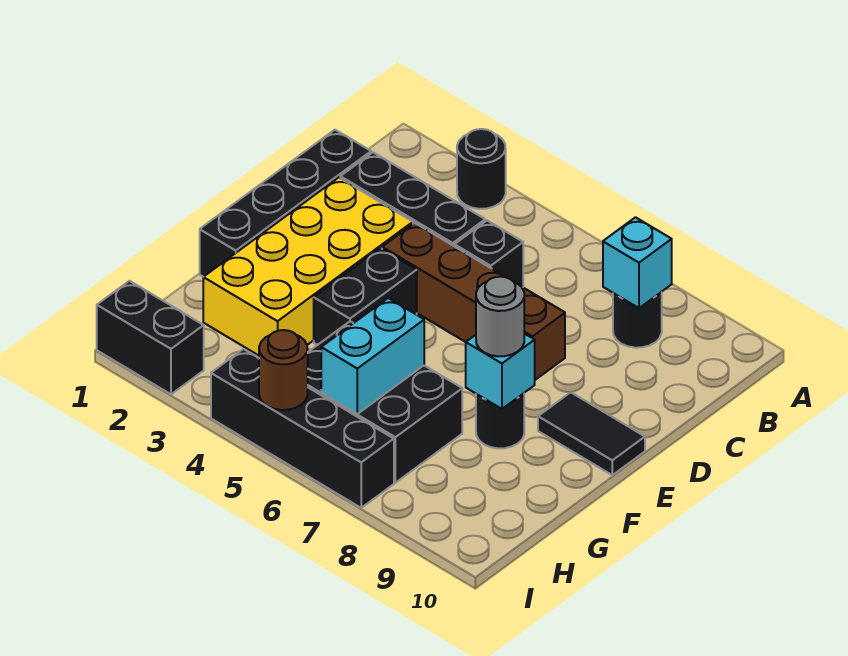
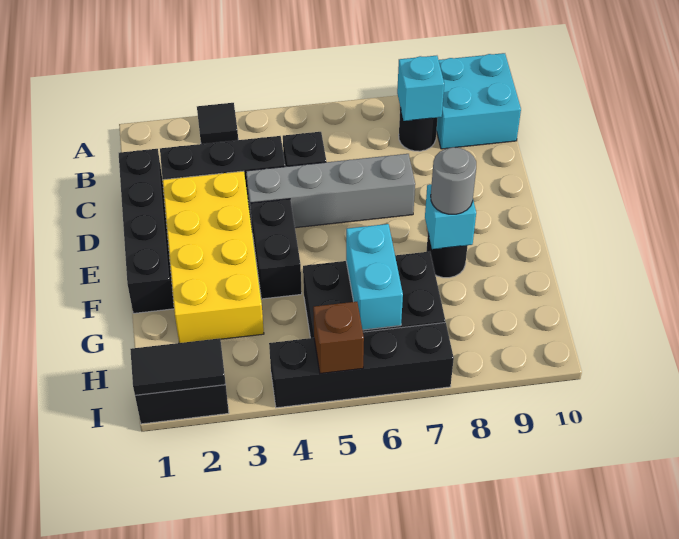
black round brick A3 level 1 -> black tile A3 level 1
none -> cyan brick A9:B10 level 1
brown brick D4:D7 level 1 -> grey brick D4:D7 level 1
black tile E9:E10 level 1 -> black tile I1:I2 level 2
brown round brick I5 level 2 -> brown brick I5 level 2

